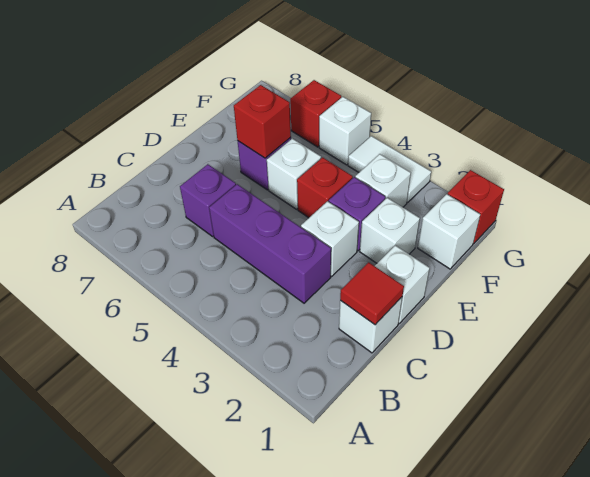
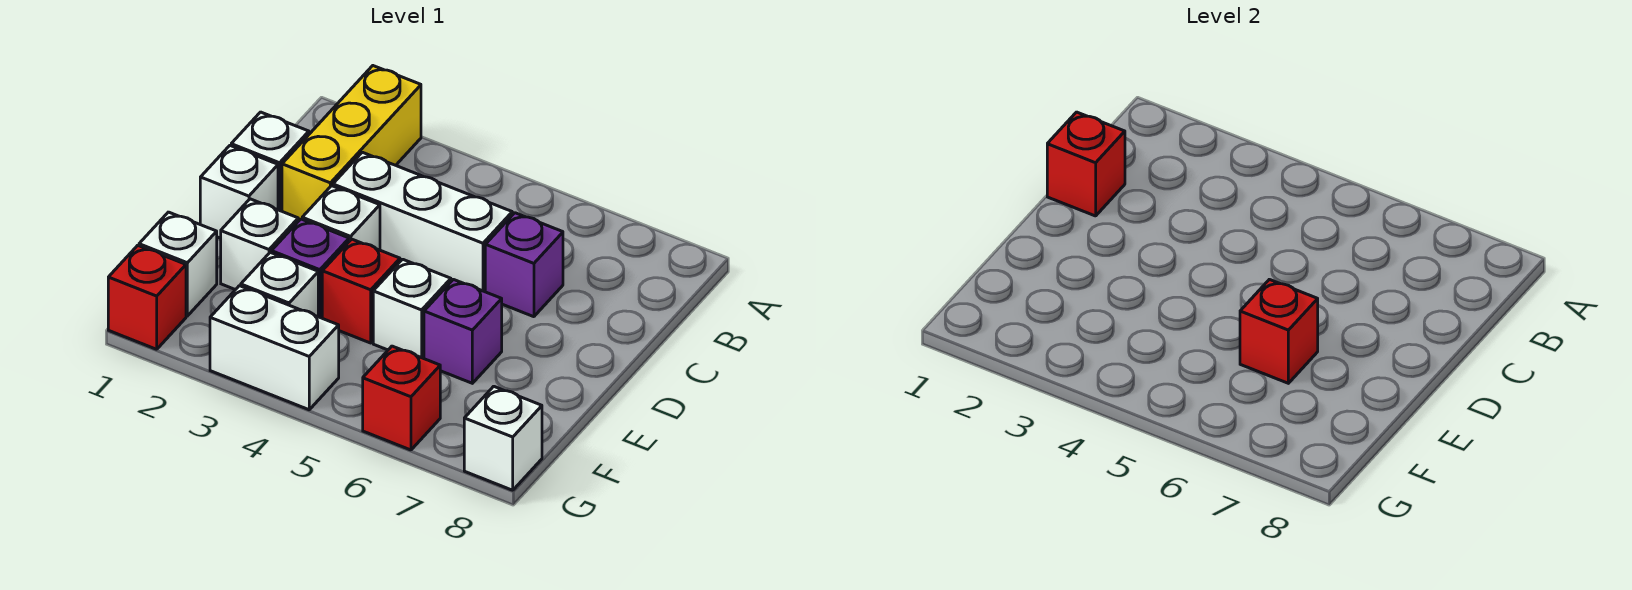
none -> yellow brick A2:C2 level 1
red tile C1 level 2 -> red brick C1 level 2
purple brick C3:C5 level 1 -> white brick C3:C5 level 1
white tile G3:G4 level 1 -> white brick G3:G4 level 1
white brick G5 level 1 -> white brick G8 level 1

